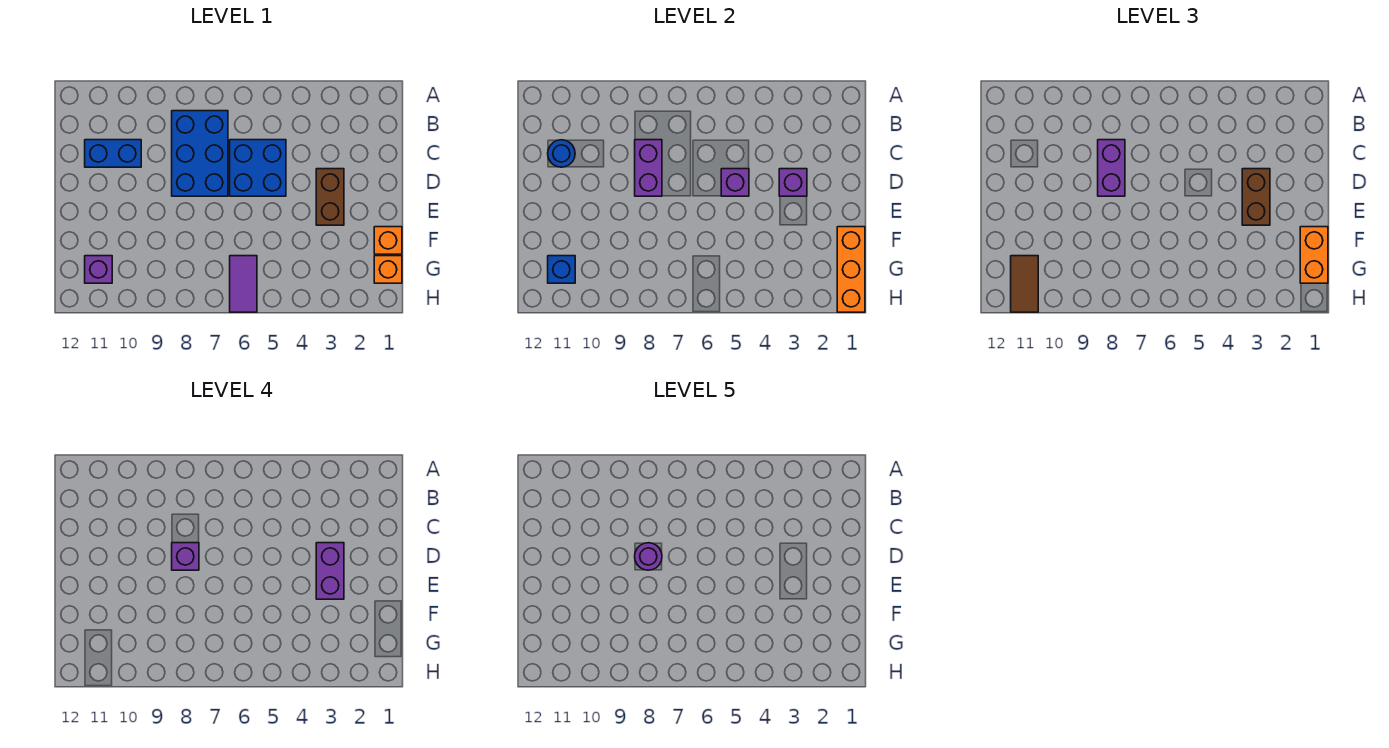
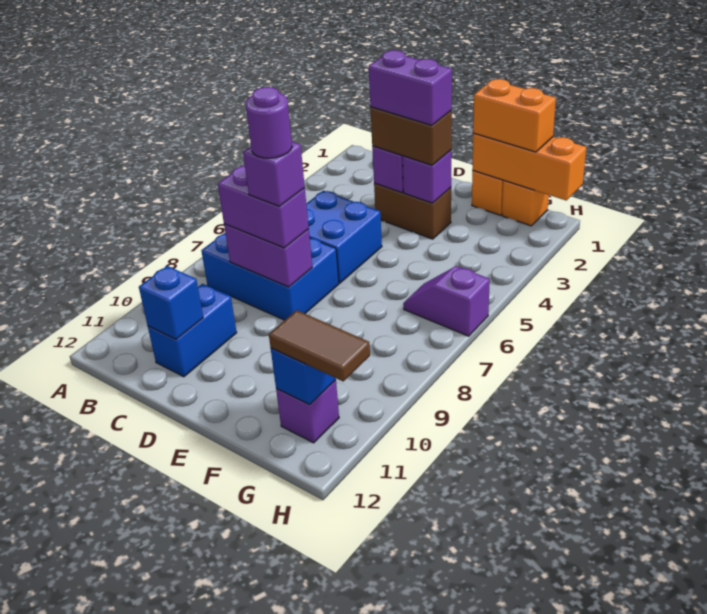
blue round brick C11 level 2 -> blue brick C11 level 2
purple brick D5 level 2 -> purple brick E3 level 2
purple tile G6:H6 level 1 -> purple slope G6:H6 level 1 top H

